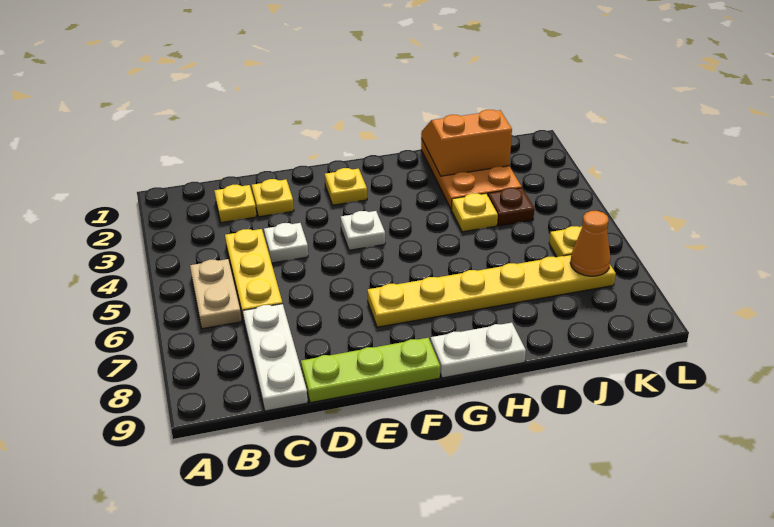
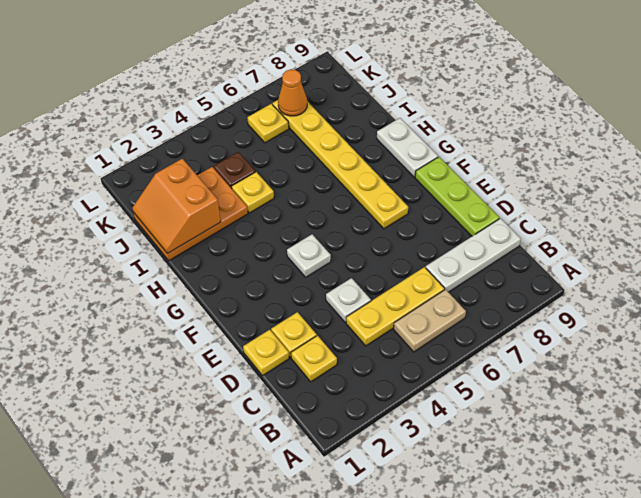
yellow plate F2 level 1 -> yellow plate D1 level 1

